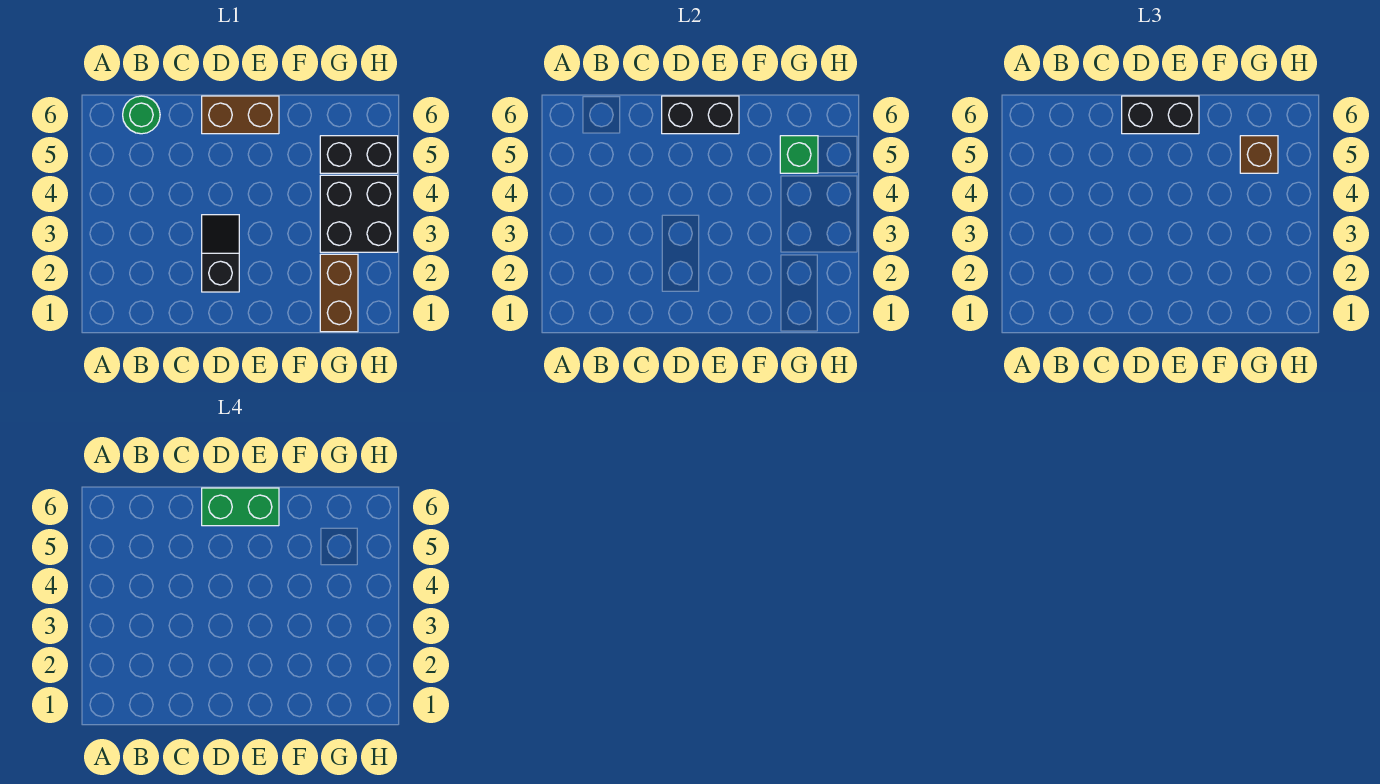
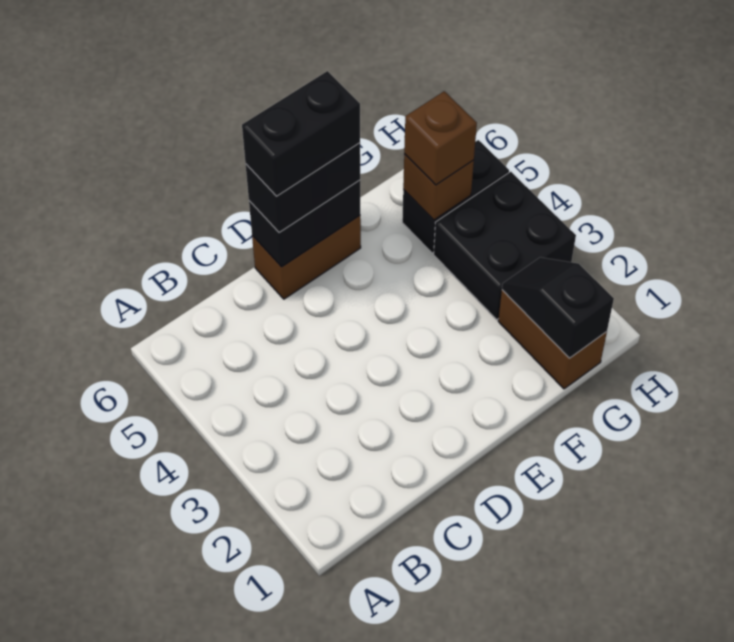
green round brick B6 level 1 -> none
black slope D2:D3 level 1 top 2 -> black slope G1:G2 level 2 top 1
green brick D6:E6 level 4 -> black brick D6:E6 level 4
green brick G5 level 2 -> brown brick G5 level 2

